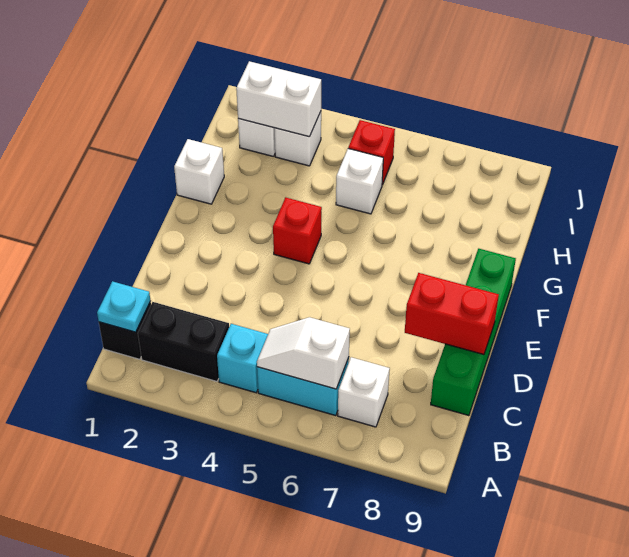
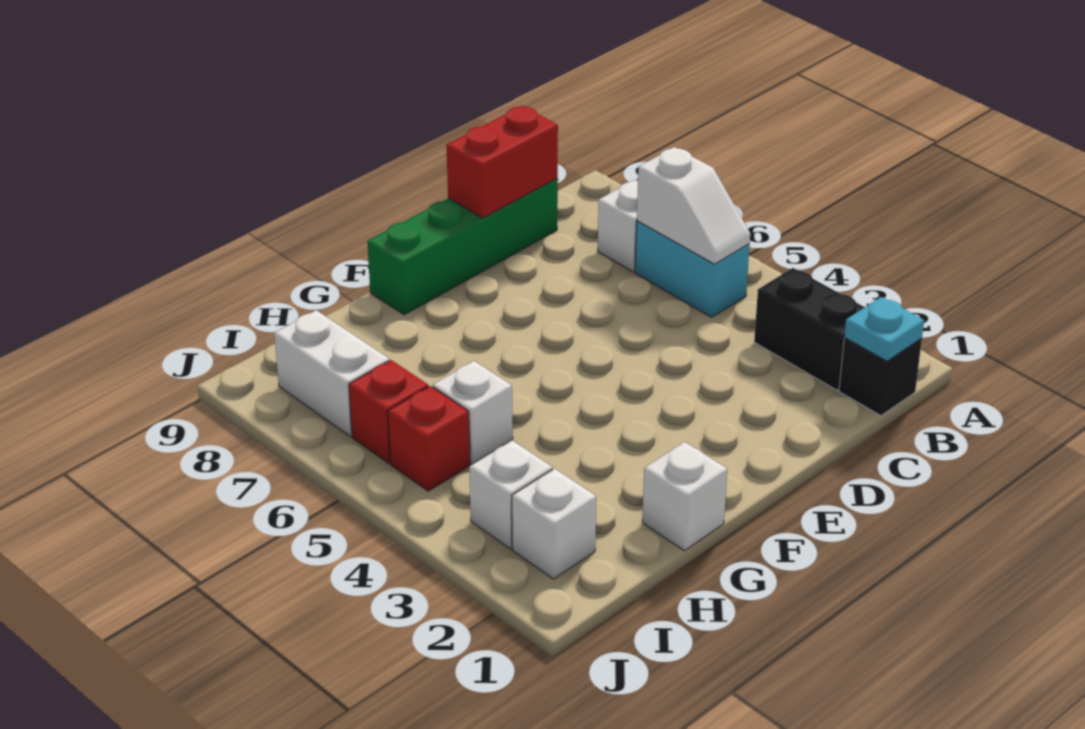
cyan brick B4 level 1 -> none
red brick D8:D9 level 2 -> red brick C9:D9 level 2
red brick F4 level 1 -> red brick I6 level 1
white brick I2:I3 level 2 -> white brick I7:I8 level 1

